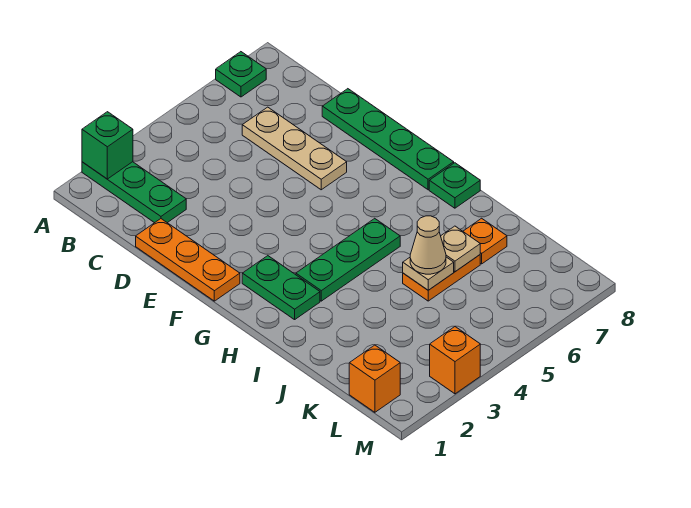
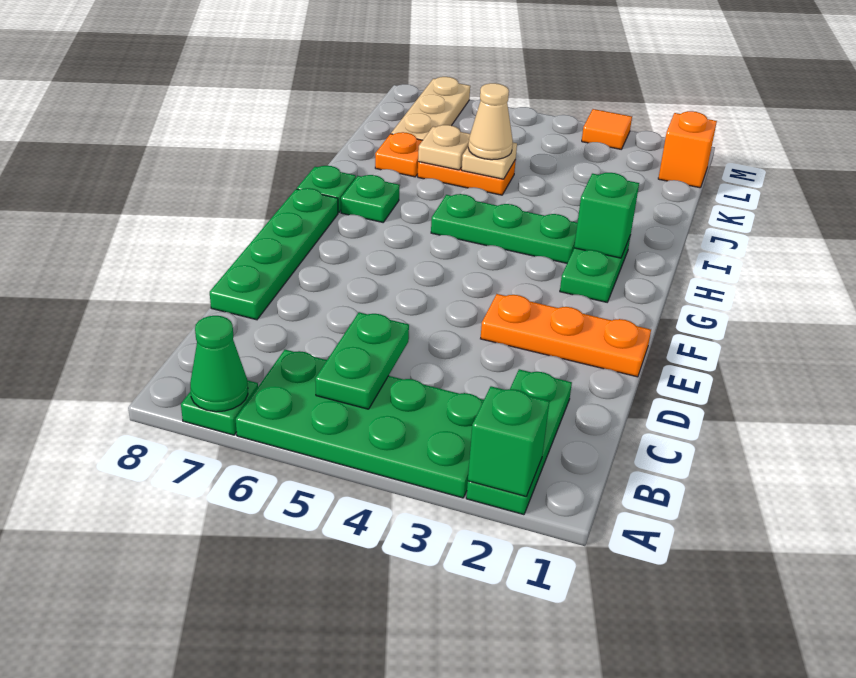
none -> green plate A3:B6 level 1
none -> green cone A7 level 2
none -> green plate B5:C5 level 2
tan plate C6:E6 level 1 -> tan plate K7:M7 level 1
orange plate D1:F1 level 1 -> orange plate E1:E3 level 1
none -> green brick H2 level 2
none -> green plate H7 level 1
orange brick M3 level 1 -> orange tile M3 level 1

